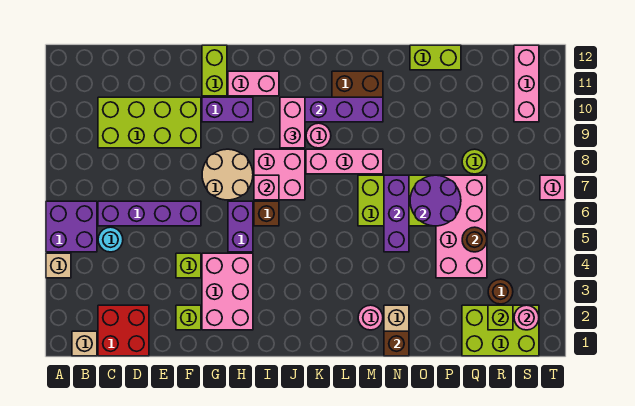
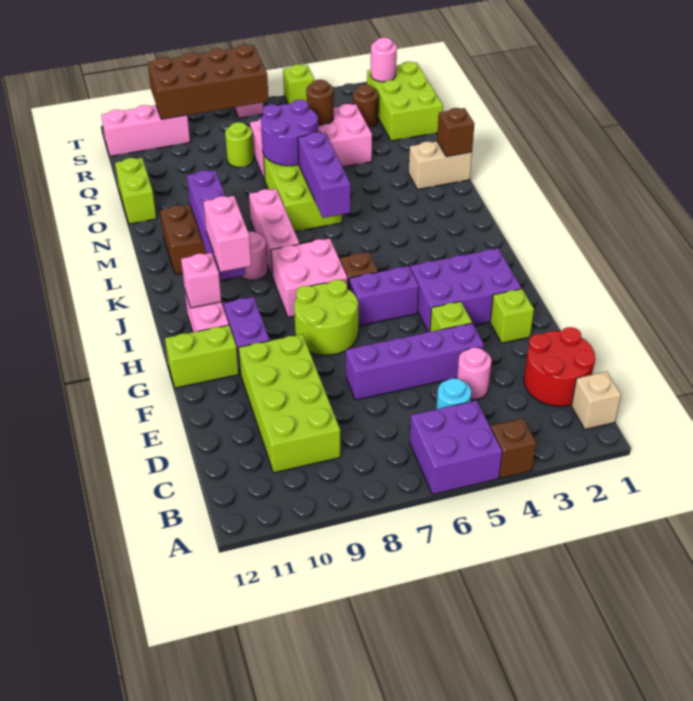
tan brick A4 level 1 -> brown brick A4 level 1
red brick C1:D2 level 1 -> red round brick C1:D2 level 1
purple brick C6:F6 level 1 -> purple brick E4:E7 level 1
pink brick G2:H4 level 1 -> purple brick G2:H4 level 1
tan round brick G7:H8 level 1 -> lime round brick G7:H8 level 1
pink brick I7 level 2 -> pink brick I11 level 2
pink brick J9:J10 level 3 -> pink brick I10:J10 level 3
pink round brick M2 level 1 -> pink round brick D4 level 1
purple brick N5:N7 level 2 -> purple brick L6:N6 level 2
lime brick R2 level 2 -> lime brick T5 level 1
none -> brown brick S7:T10 level 2

